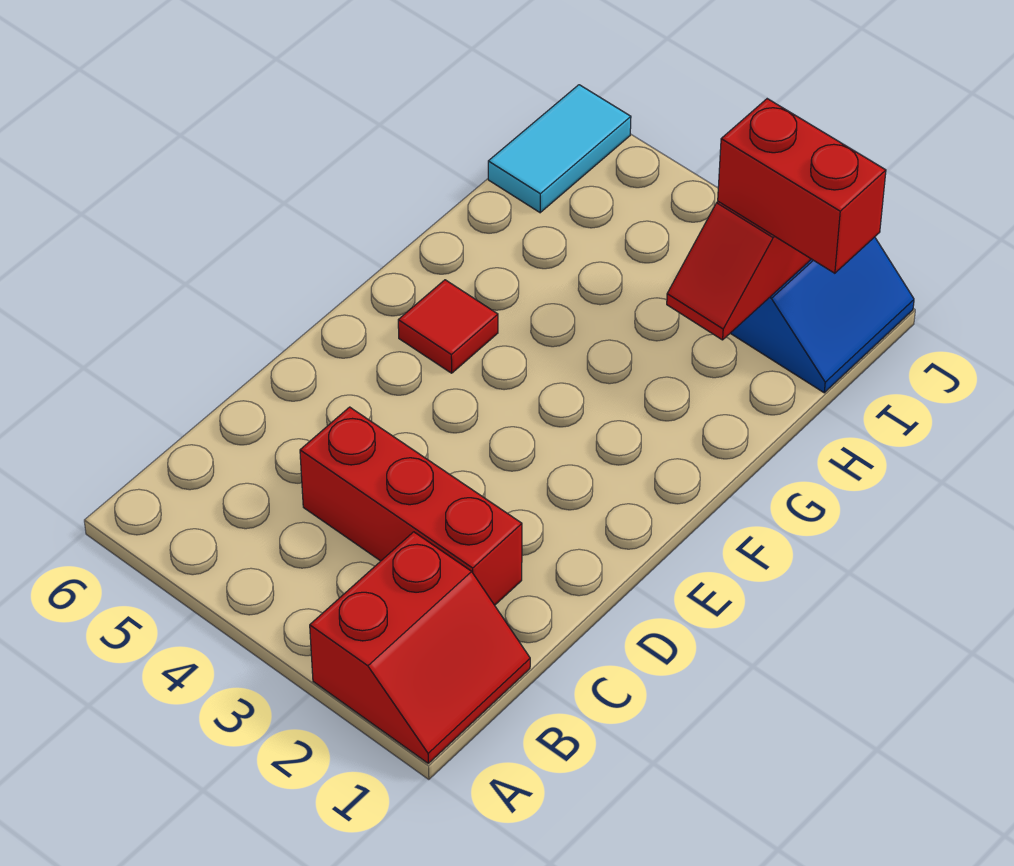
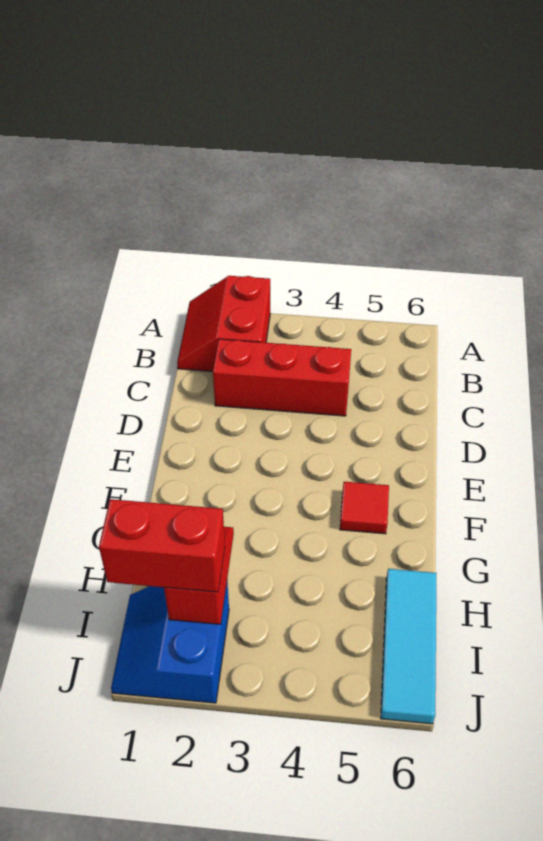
cyan tile I6:J6 level 1 -> cyan tile H6:J6 level 1

